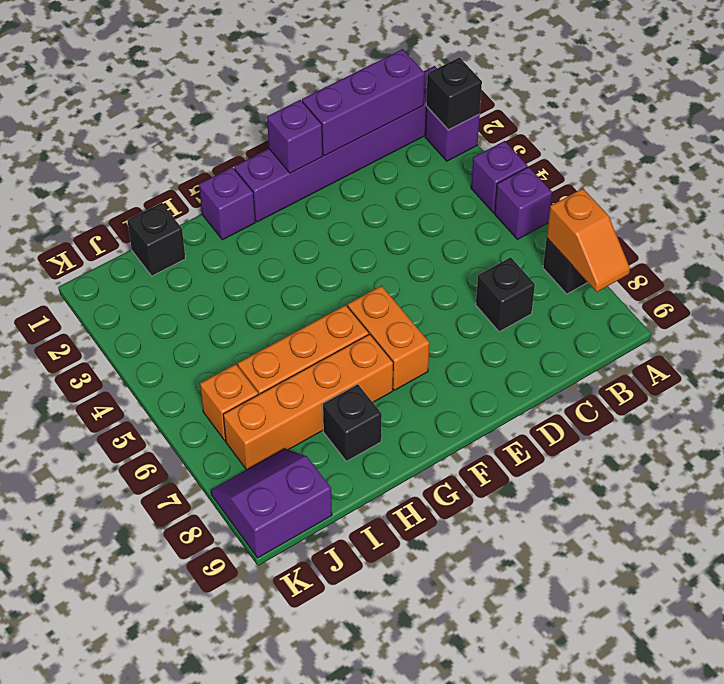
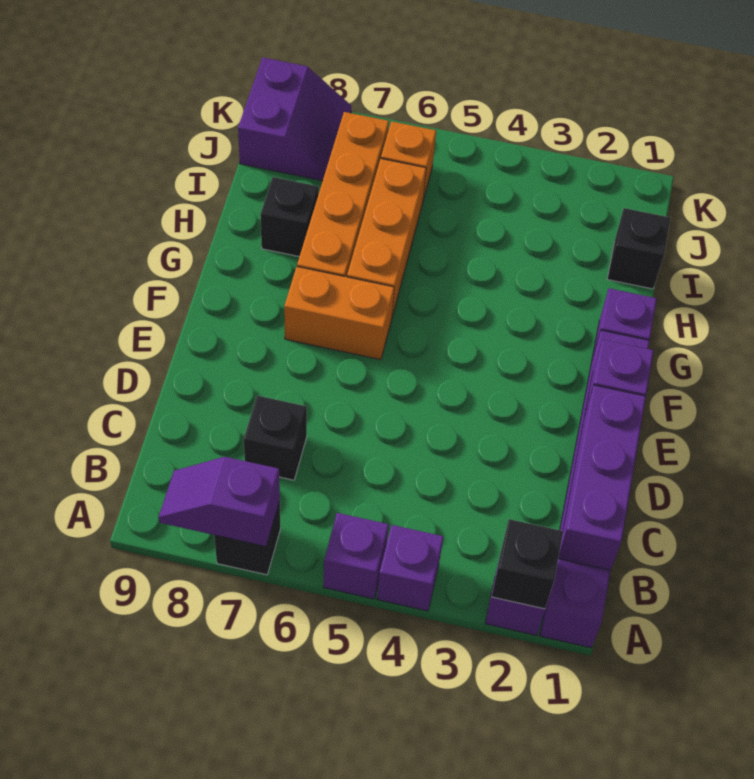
orange slope A7:A8 level 2 top 7 -> purple slope A7:A8 level 2 top 7

